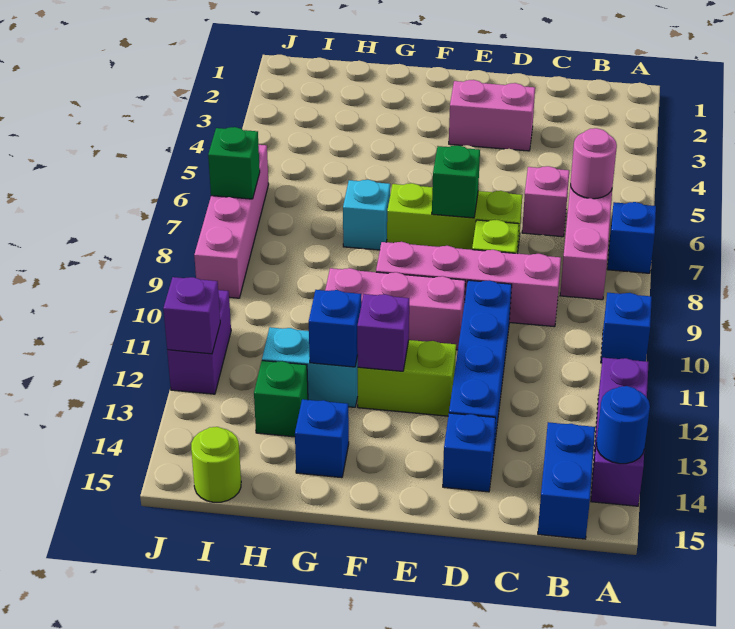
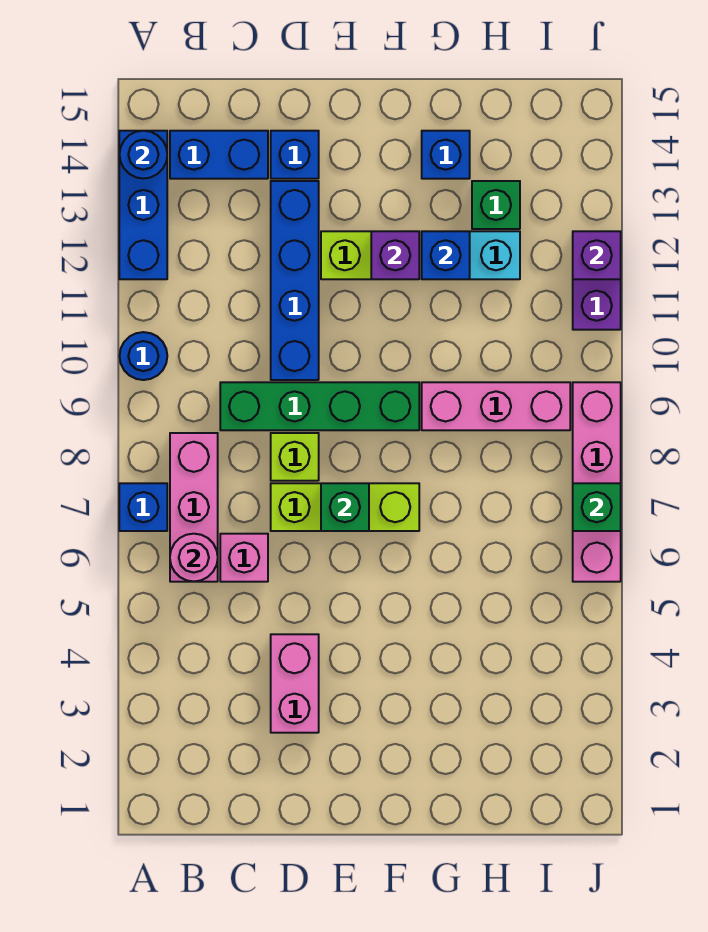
blue brick A10 level 1 -> blue round brick A10 level 1
purple brick A12:A14 level 1 -> blue brick A12:A14 level 1
blue brick B14:B15 level 1 -> blue brick B14:C14 level 1
pink brick C9:F9 level 1 -> green brick C9:F9 level 1
pink brick D3:E3 level 1 -> pink brick D3:D4 level 1
pink brick E10:G10 level 1 -> pink brick G9:I9 level 1
cyan brick G7 level 1 -> none
lime round brick I15 level 1 -> none

